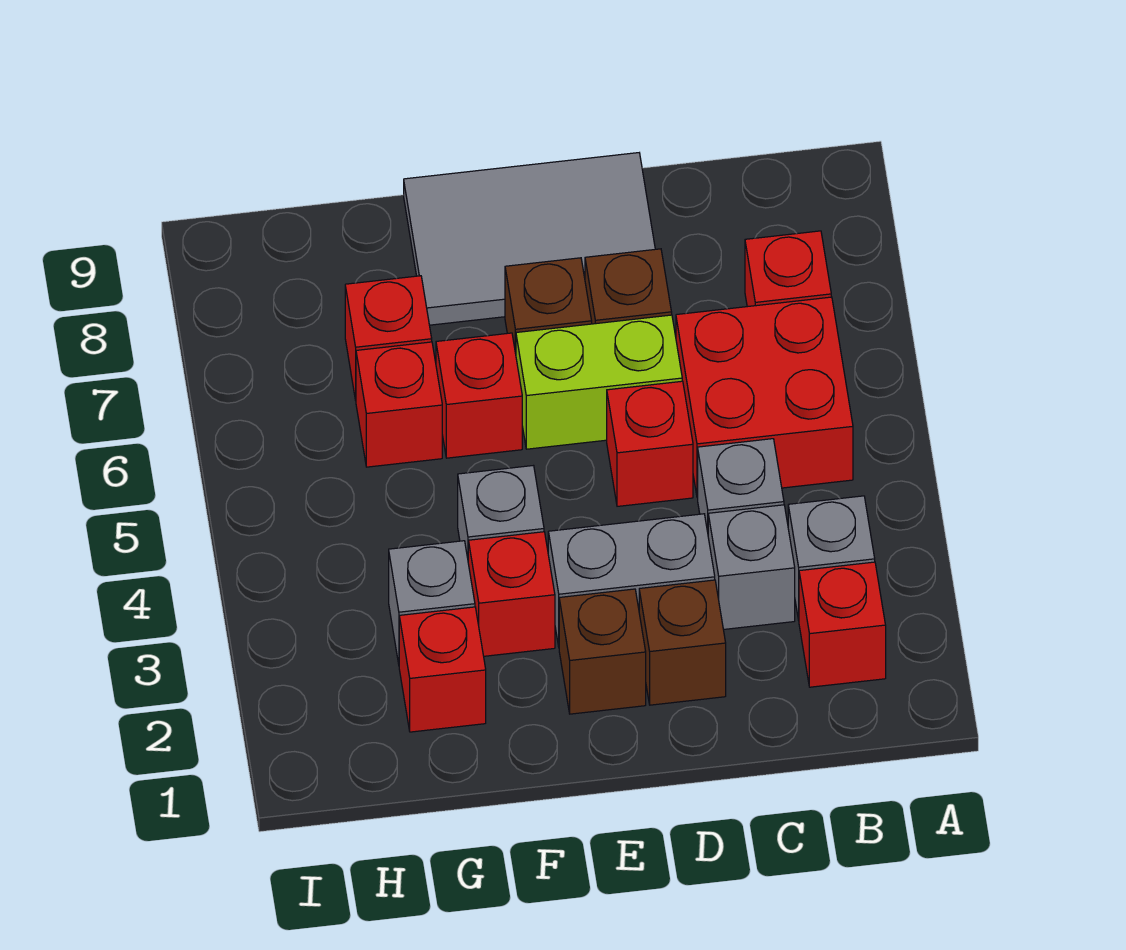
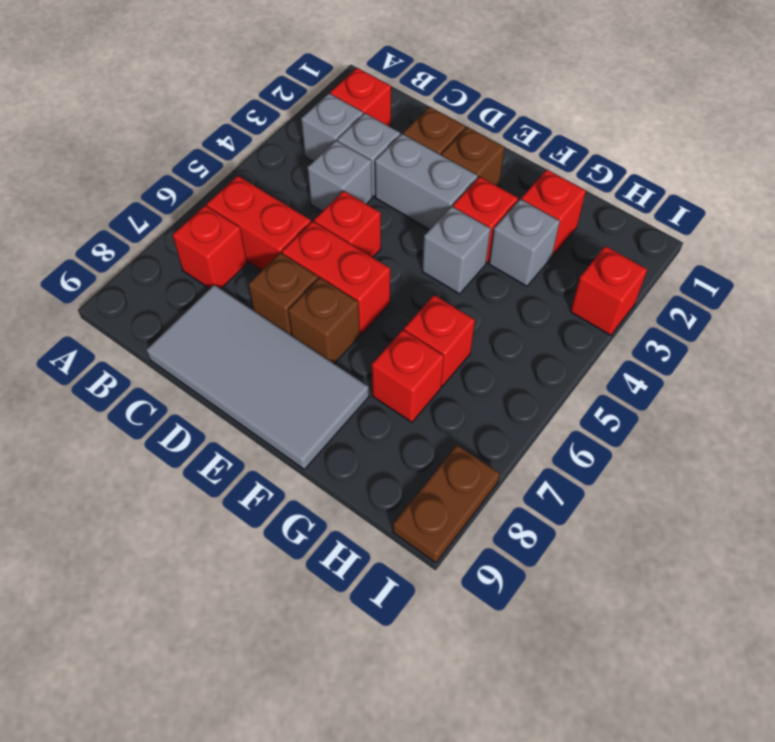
red brick B5:C6 level 1 -> red brick B6:C6 level 1
lime brick D6:E6 level 1 -> red brick D6:E6 level 1
grey tile D8:F9 level 1 -> grey tile C8:F9 level 1
red brick F6 level 1 -> red brick I3 level 1
none -> brown plate I8:I9 level 1

